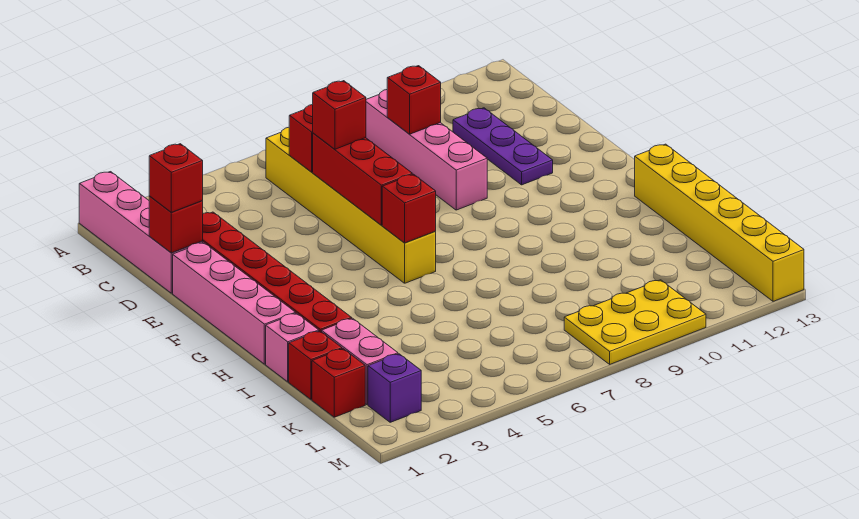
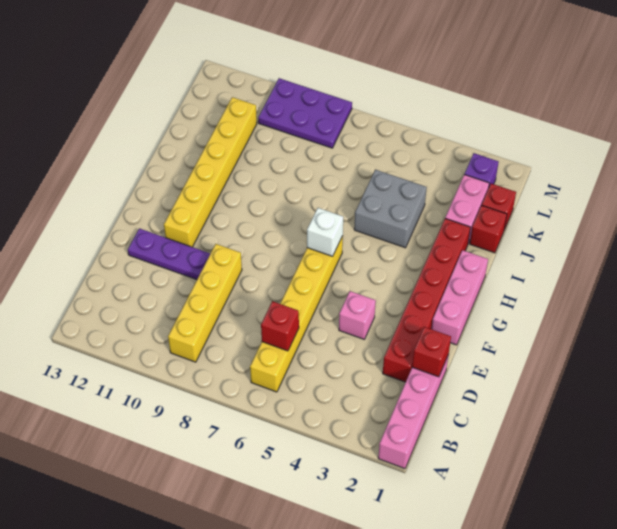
pink brick B9:E9 level 1 -> yellow brick B9:E9 level 1
red brick C9 level 2 -> none
purple plate C11:E11 level 1 -> purple plate E10:E12 level 1
red brick D1 level 3 -> none
red brick D6:F6 level 2 -> none
red brick D6 level 3 -> none
pink brick E1:H1 level 1 -> pink brick F1:H1 level 1
red brick G6 level 2 -> white brick G6 level 2
yellow brick H13:M13 level 1 -> yellow brick F11:K11 level 1
pink brick I1 level 1 -> pink brick E4 level 1
none -> grey brick I4:J5 level 1
yellow plate L8:M10 level 1 -> purple plate L8:M10 level 1

